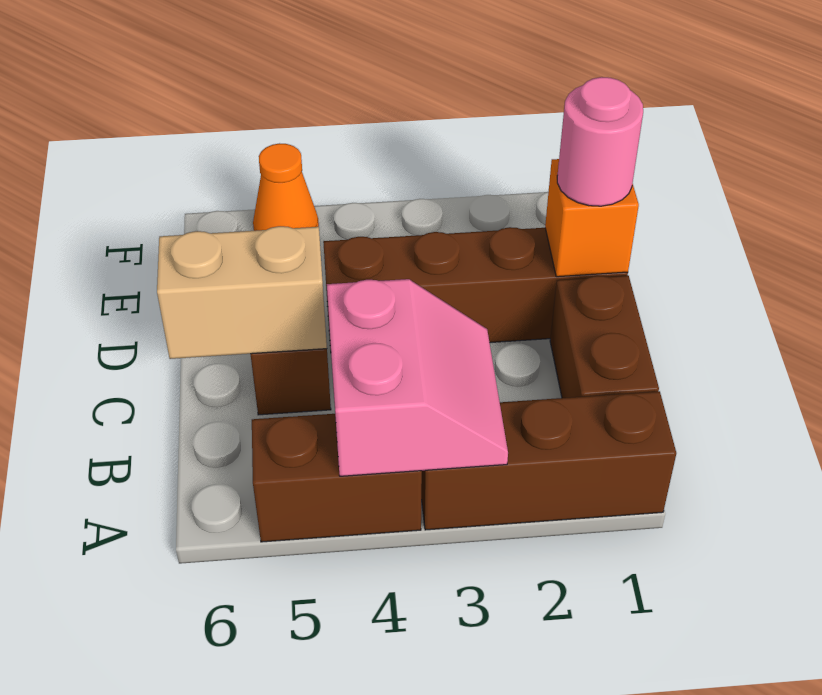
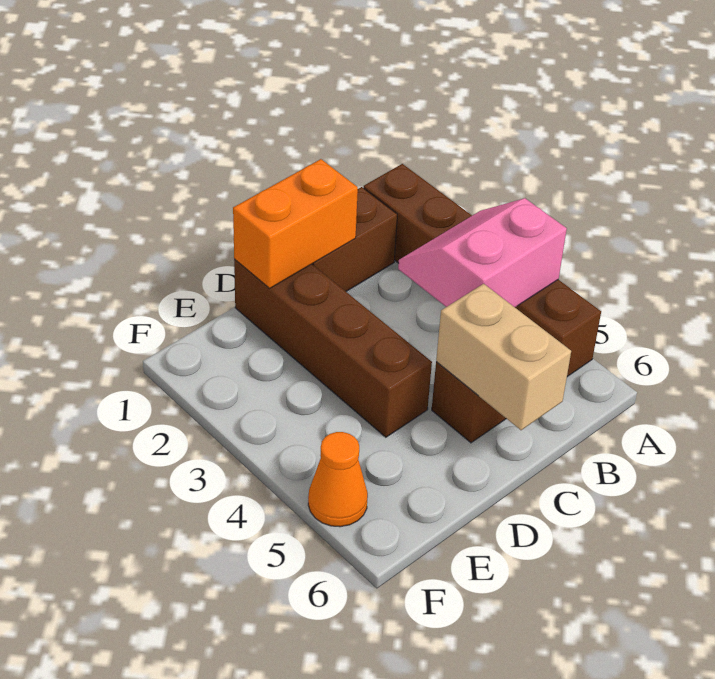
orange brick D1 level 2 -> orange brick C1:D1 level 2
pink round brick D1 level 3 -> none

